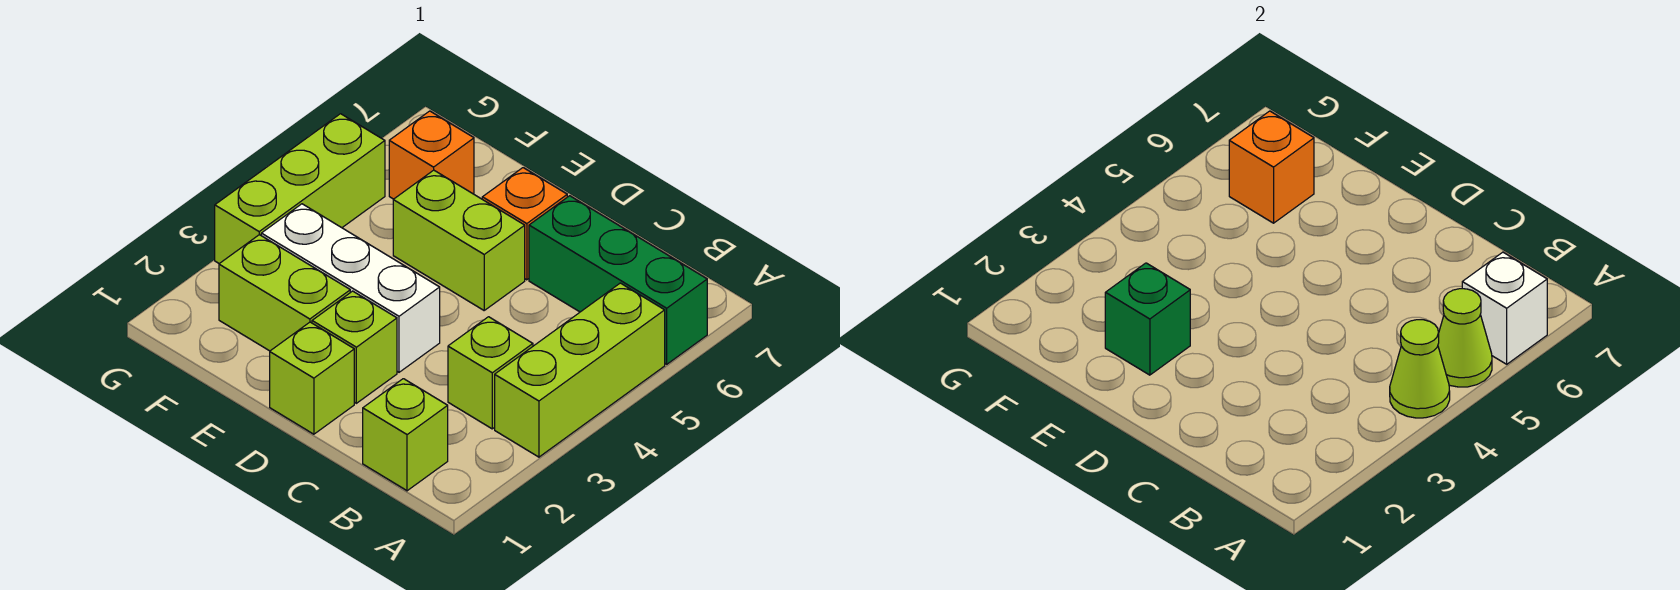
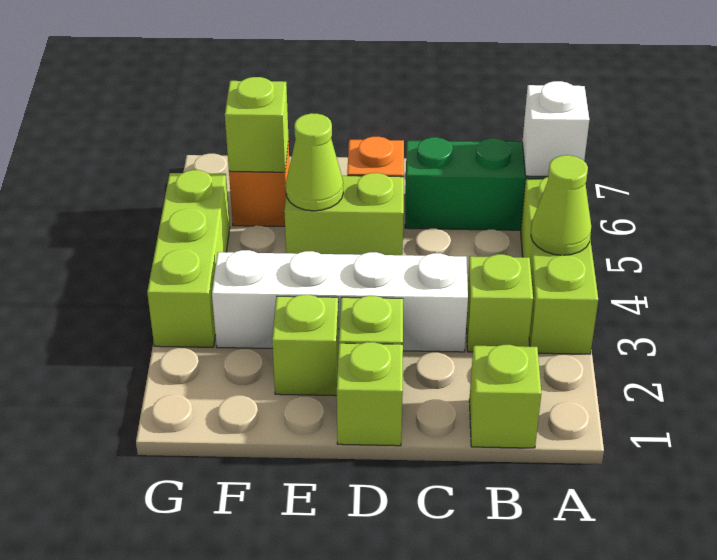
lime cone A5 level 2 -> lime cone E5 level 2
white brick D3:F3 level 1 -> white brick C3:F3 level 1
lime brick E2:F2 level 1 -> lime brick E2 level 1
green brick E2 level 2 -> none
orange brick F6 level 2 -> lime brick F6 level 2

